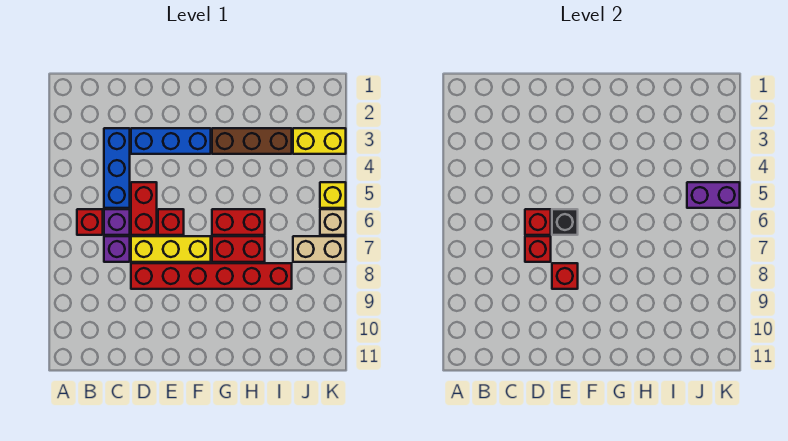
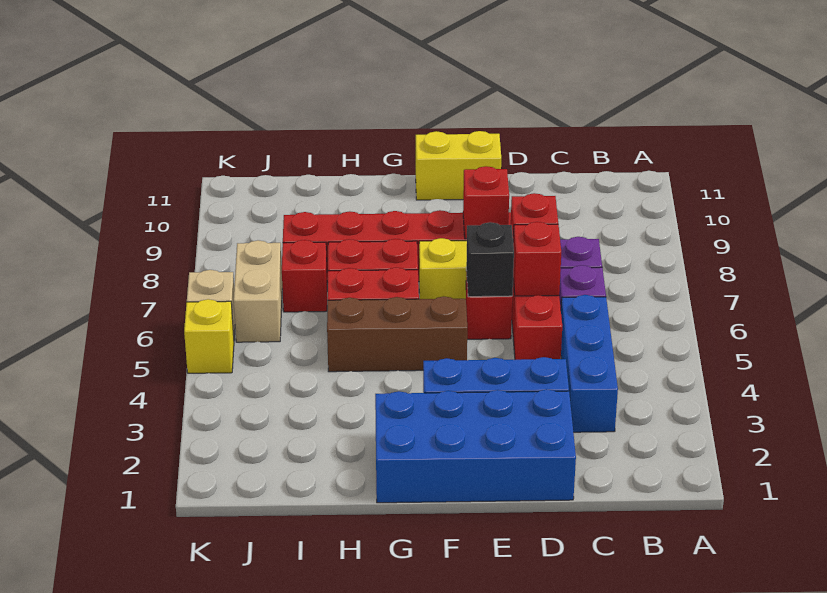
red brick B6 level 1 -> red brick I7 level 1
none -> blue brick D1:G2 level 1
brown brick G3:I3 level 1 -> brown brick F5:H5 level 1
yellow brick J3:K3 level 1 -> yellow brick E11:F11 level 1
purple brick J5:K5 level 2 -> none
tan brick J7:K7 level 1 -> tan brick J6:J7 level 1

